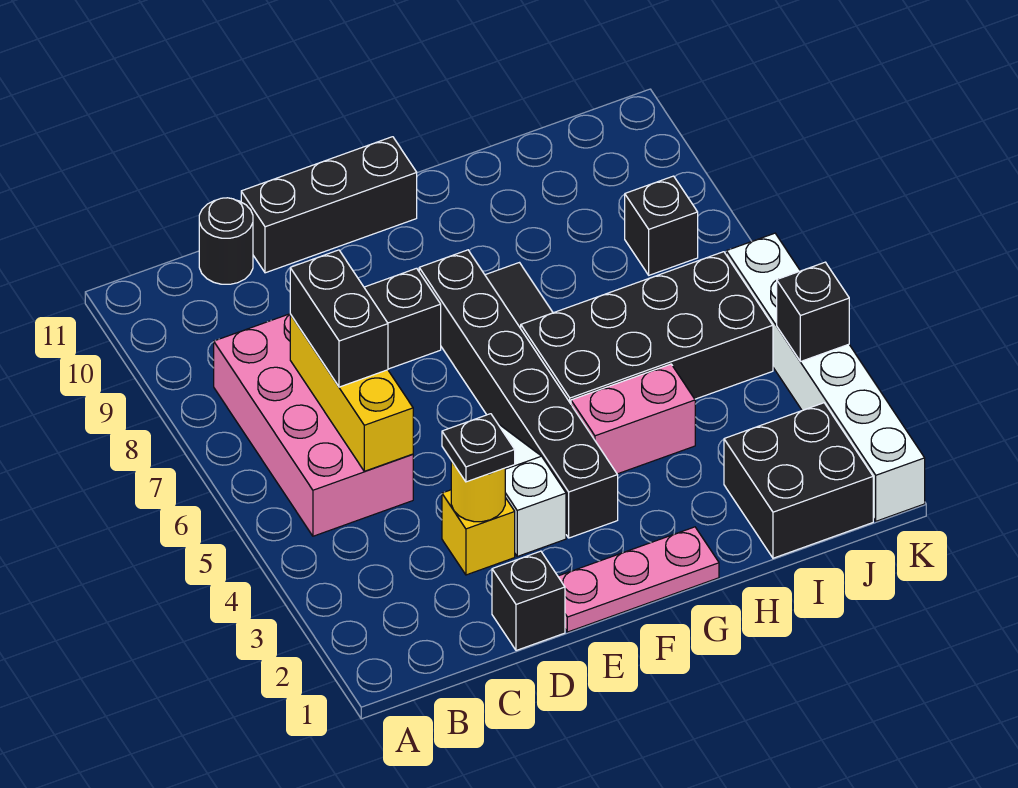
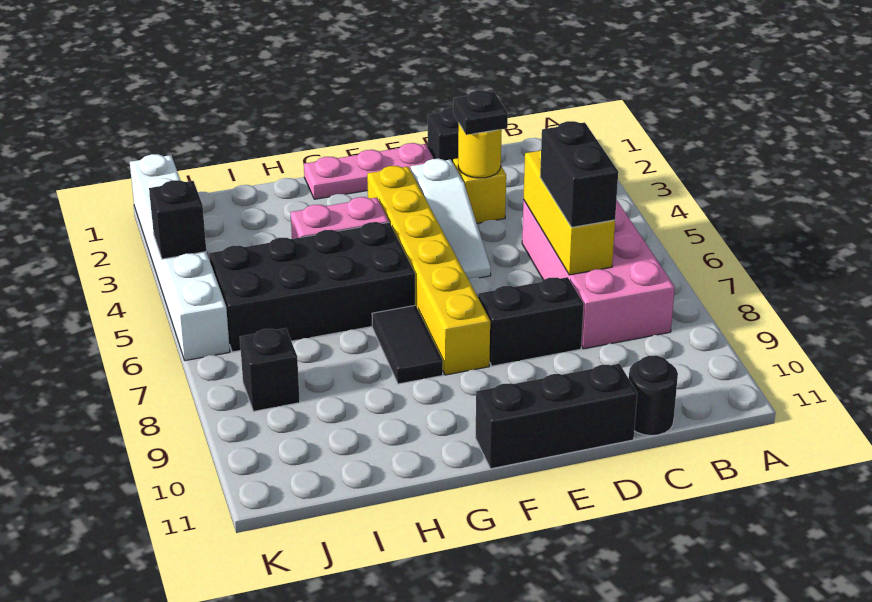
black brick F3:F8 level 1 -> yellow brick F3:F8 level 1
black brick I1:J2 level 1 -> none

